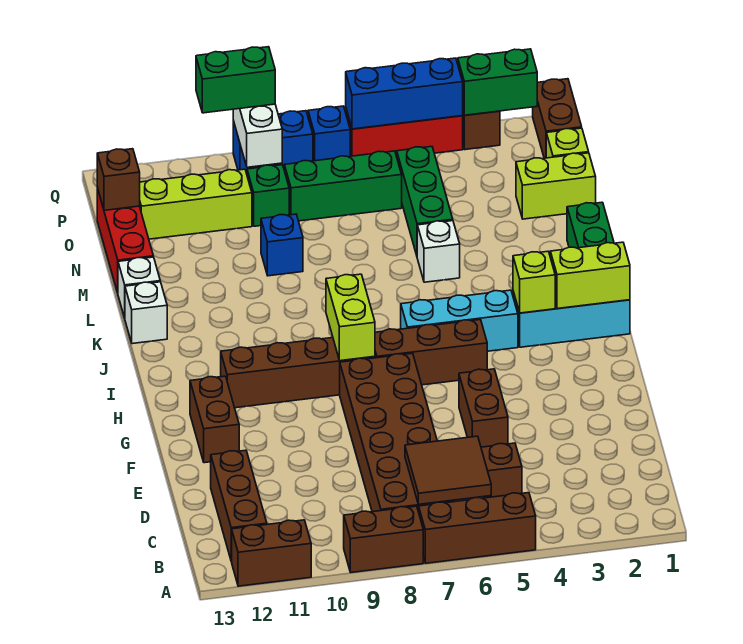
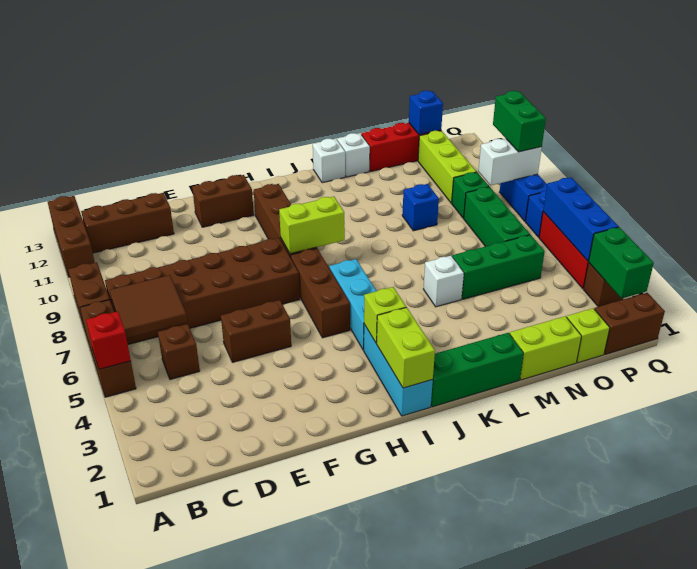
none -> red brick A5 level 2
brown brick A11:A12 level 1 -> brown brick A11:A13 level 1
lime brick N1:N2 level 1 -> lime brick M1:N1 level 1
brown brick O13 level 2 -> blue brick O13 level 2

